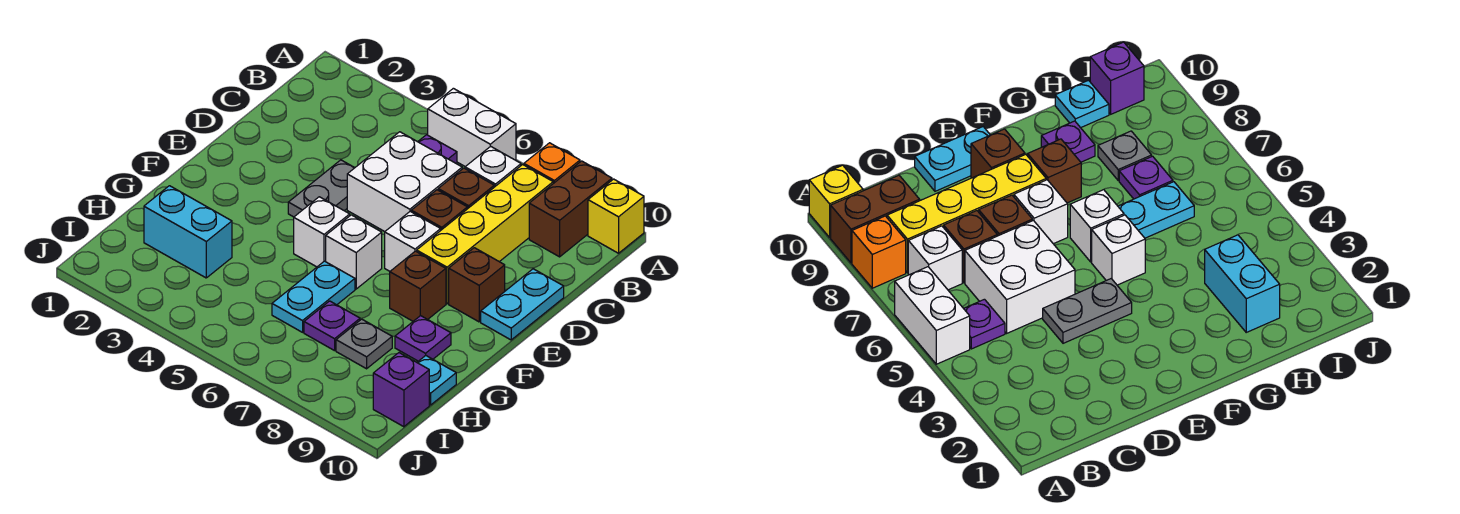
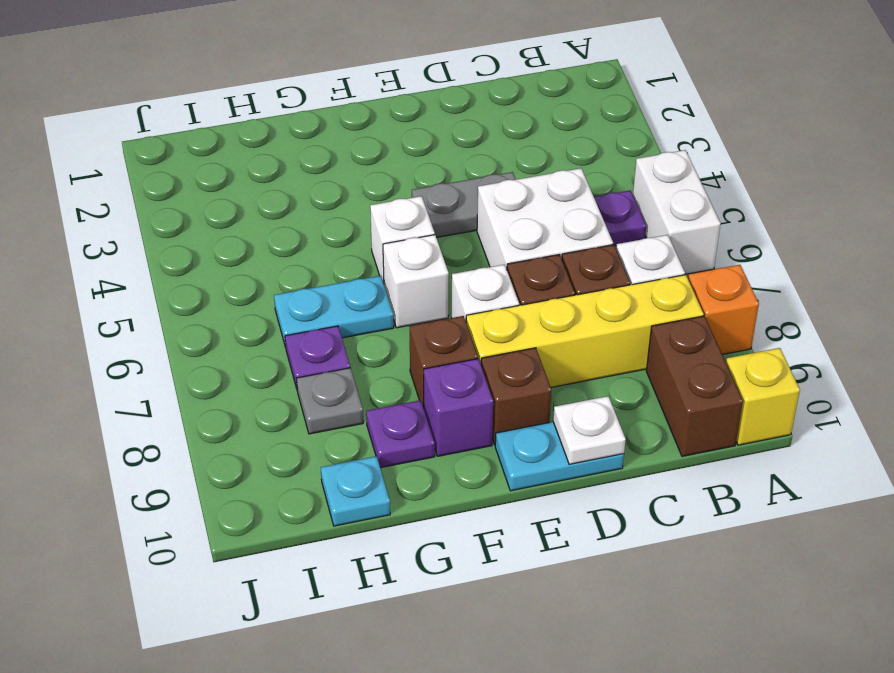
brown brick A9:B9 level 1 -> brown brick B9:B10 level 1
none -> white plate D10 level 2
cyan brick H2:H3 level 1 -> none
purple brick I10 level 1 -> purple brick F9 level 1

